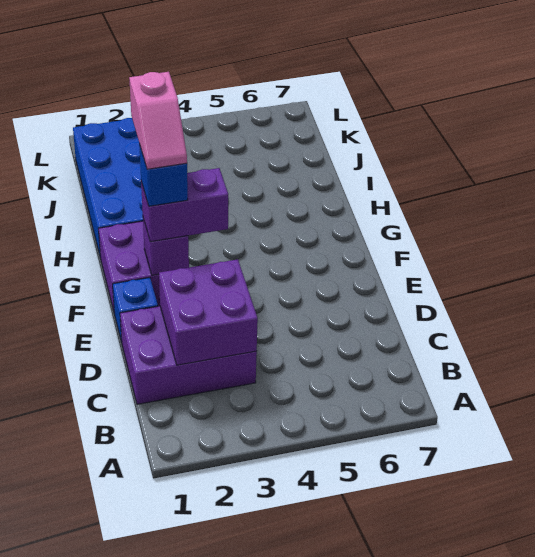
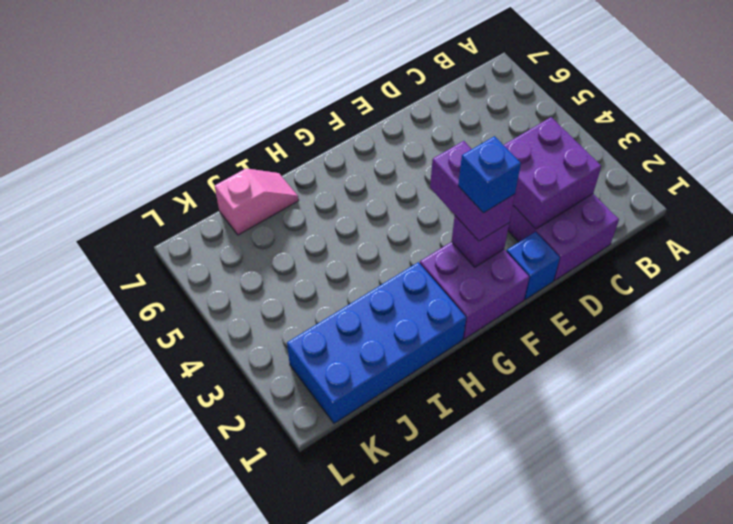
pink slope F2:G2 level 5 top G -> pink slope I7:J7 level 1 top J

